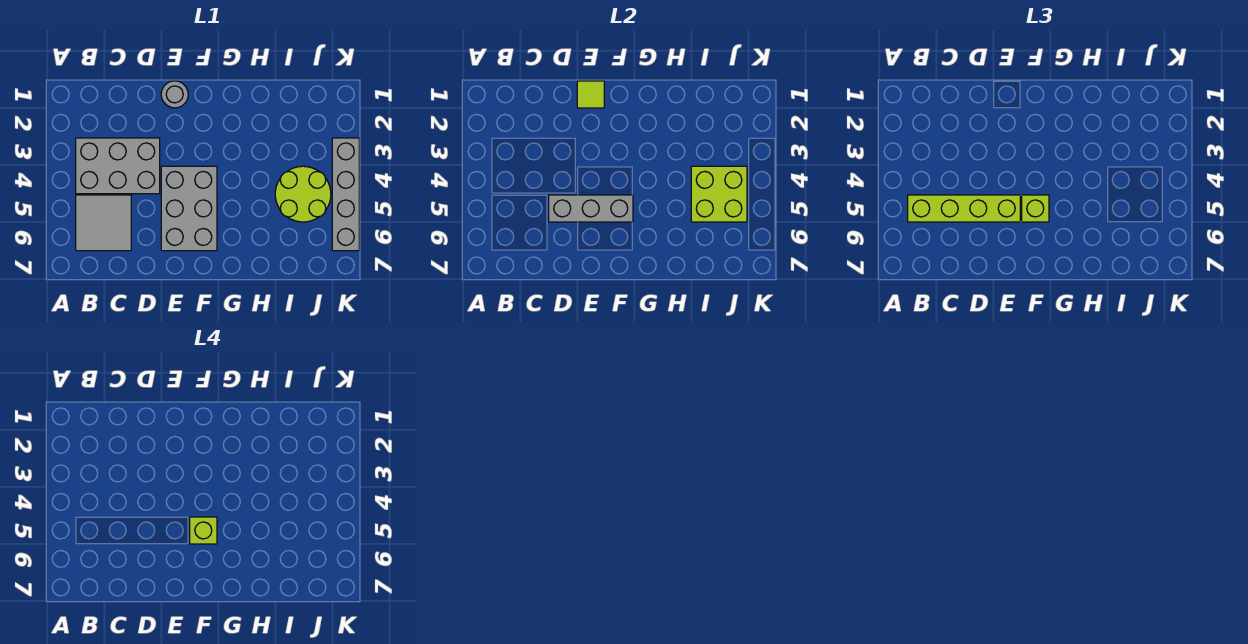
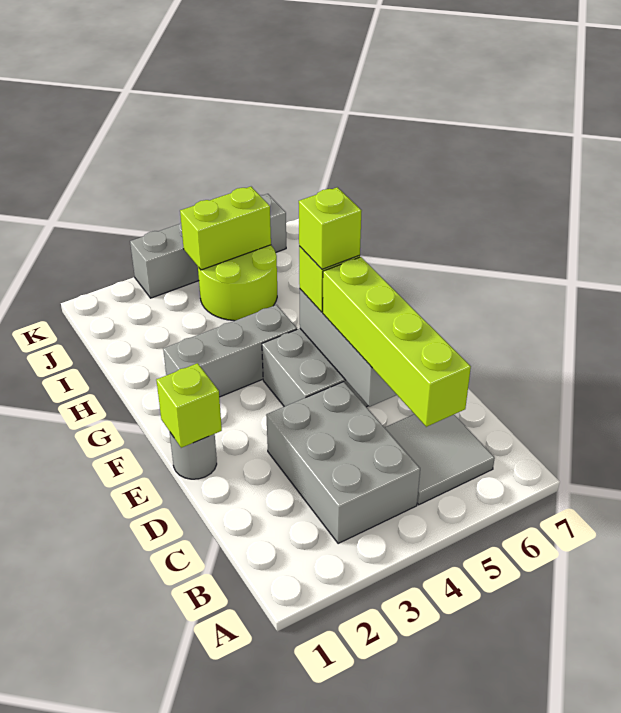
lime tile E1 level 2 -> lime brick E1 level 2
none -> grey brick G2:G4 level 1
lime brick I4:J5 level 2 -> lime brick J4:J5 level 2

